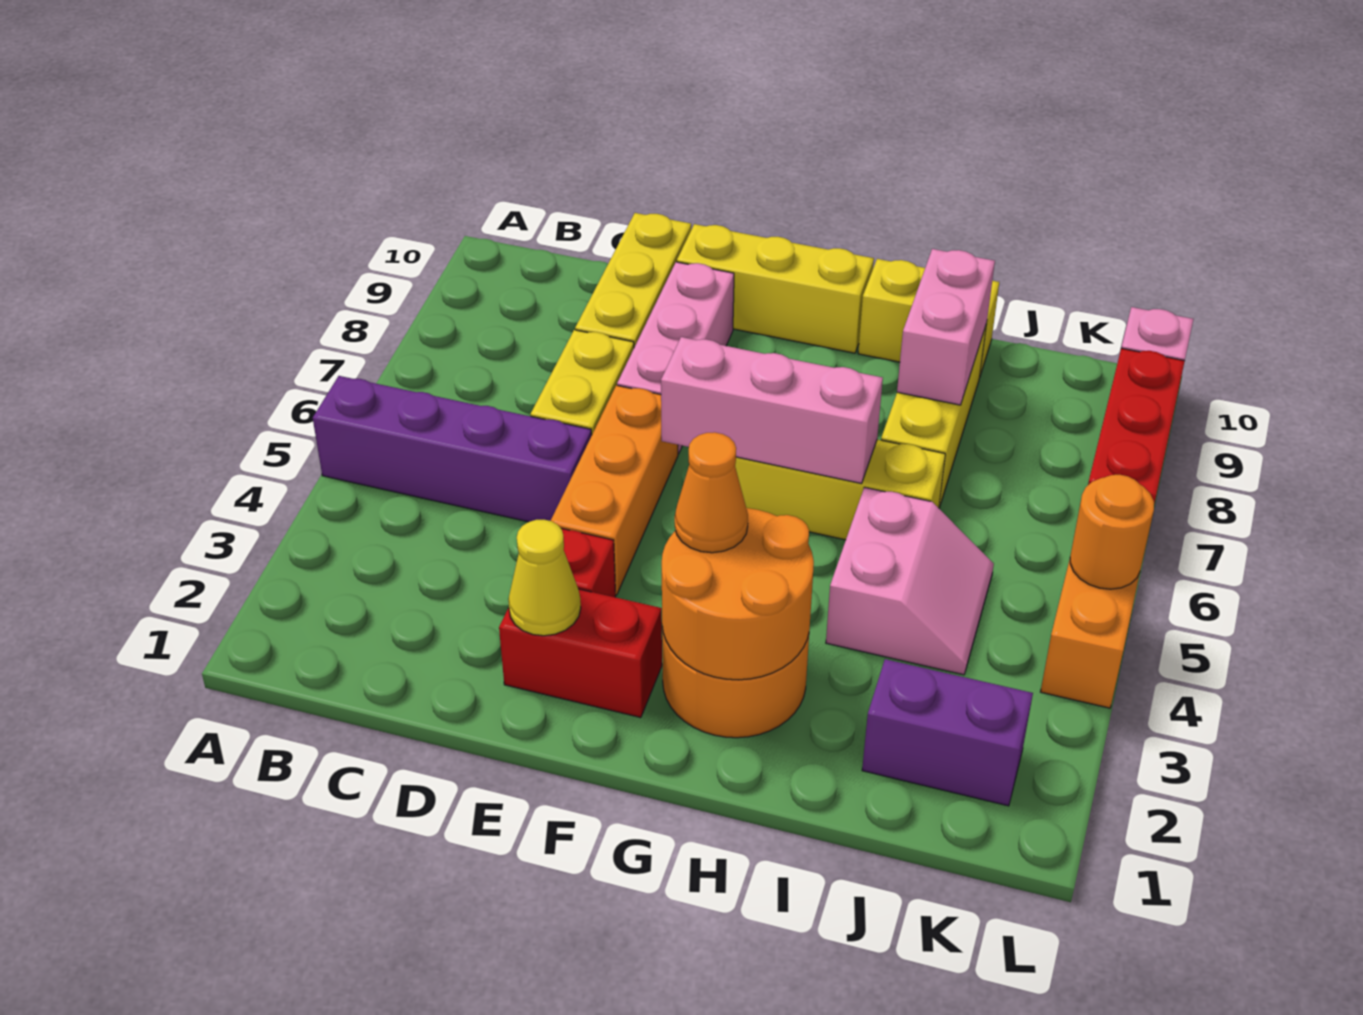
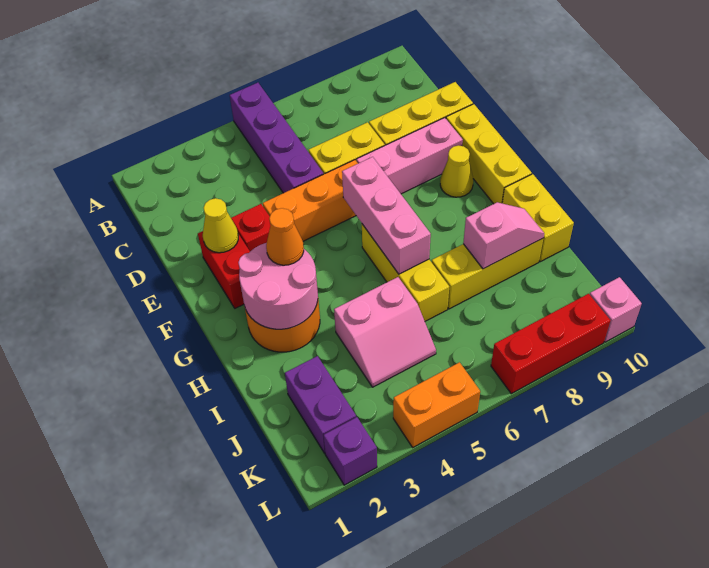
none -> yellow cone F9 level 1
orange round brick G2:H3 level 2 -> pink round brick G2:H3 level 2
pink brick I8:I9 level 2 -> pink slope I8:I9 level 2 top 8
none -> purple brick L2 level 1
orange round brick L5 level 2 -> none

